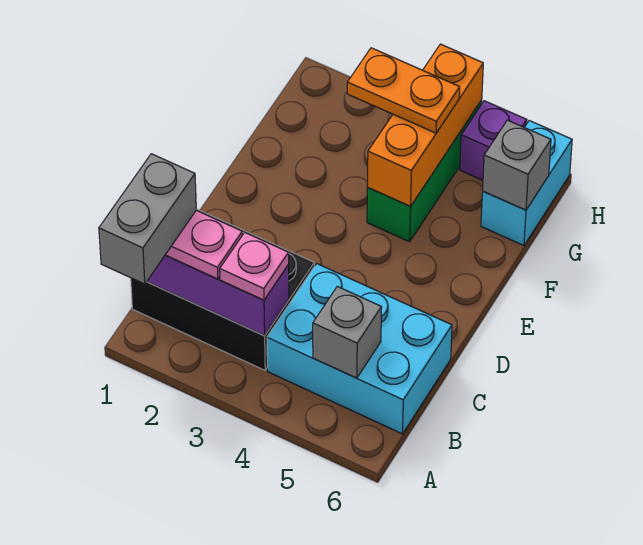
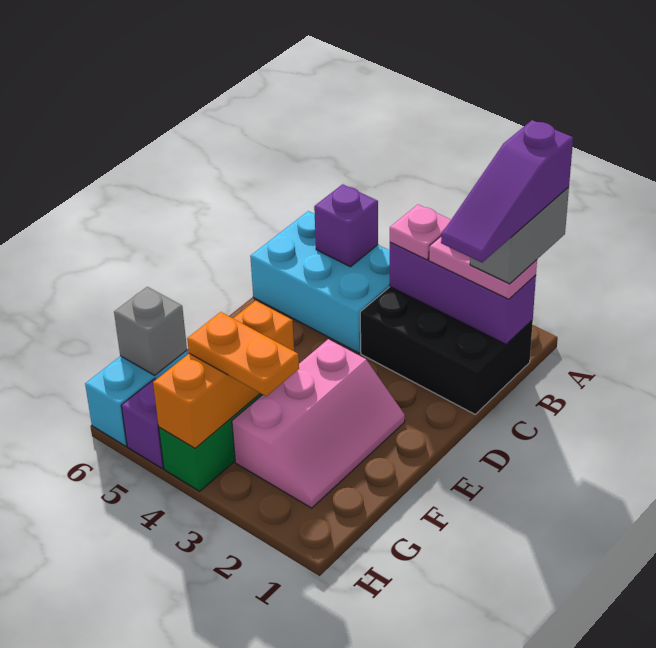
none -> purple slope A1:C1 level 5 top A
grey brick B5 level 2 -> purple brick B5 level 2
none -> pink slope E2:G3 level 1 top 3

